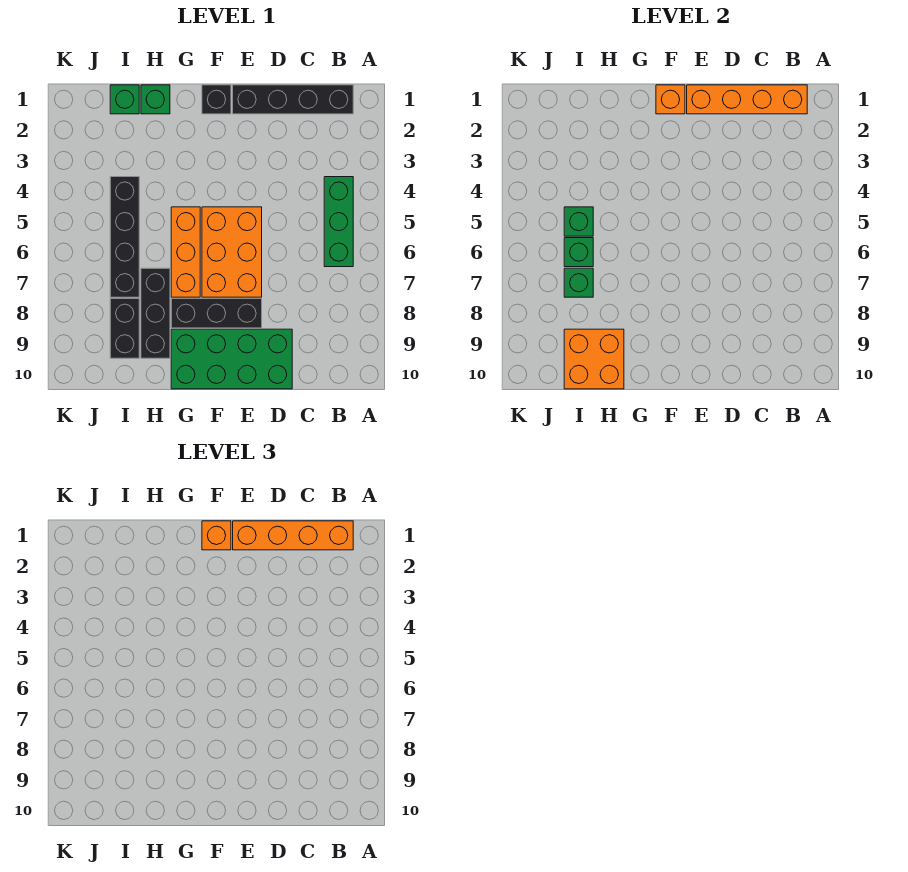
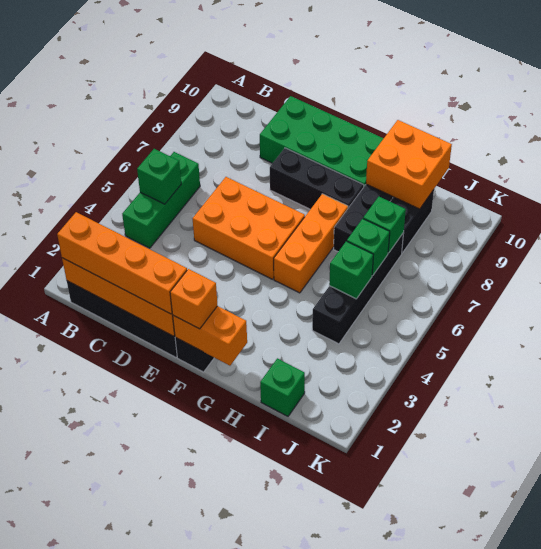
orange brick E5:F7 level 1 -> orange brick D5:F6 level 1
orange brick F1 level 2 -> orange brick F1:G1 level 2
green brick H1 level 1 -> green brick B5 level 2

